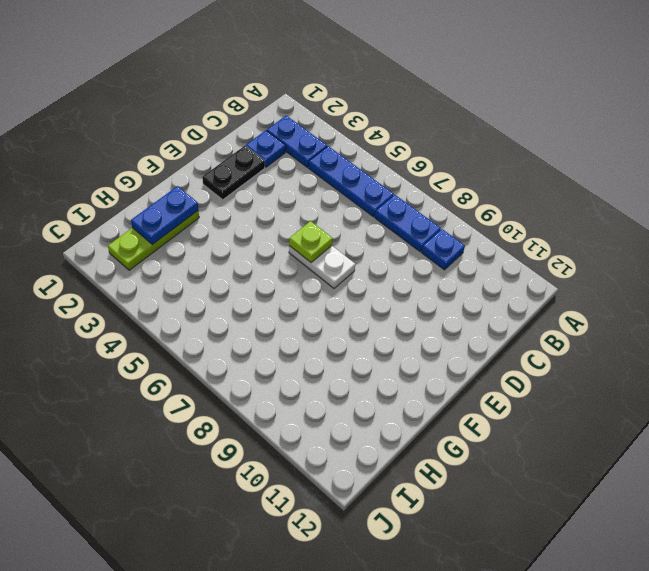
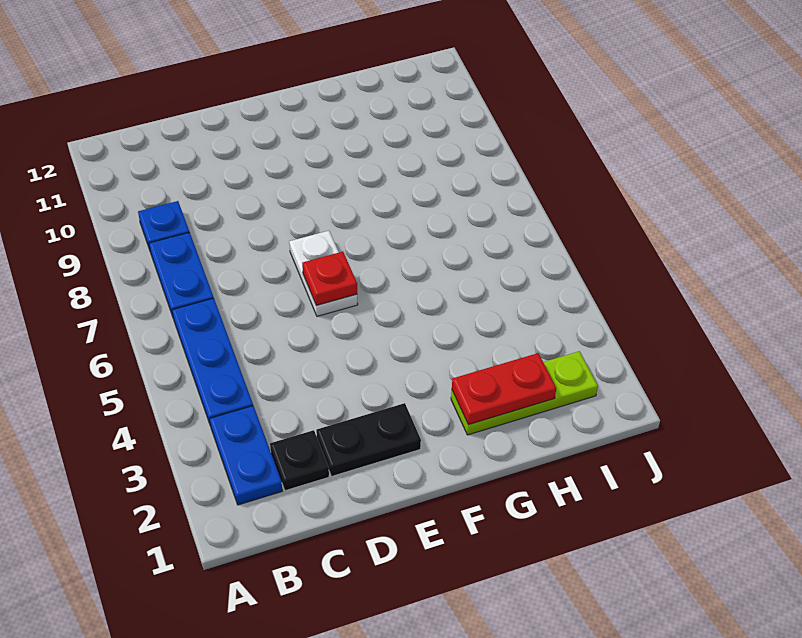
blue plate C2 level 1 -> black plate C2 level 1
lime plate E6 level 2 -> red plate E6 level 2
blue plate G2:H2 level 2 -> red plate G2:H2 level 2

